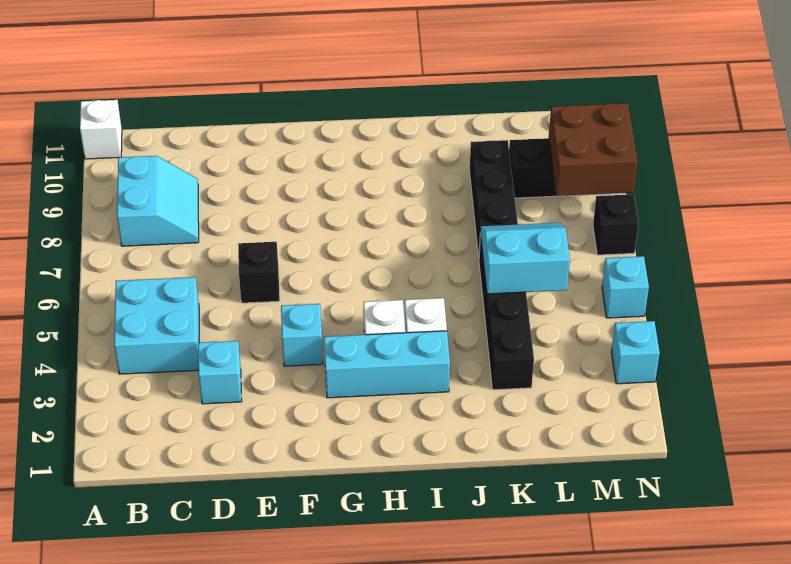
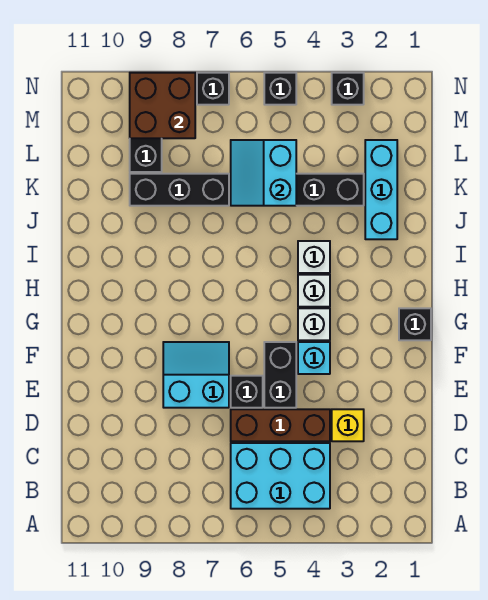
white brick A11 level 1 -> white brick G4 level 1
cyan brick B4:C5 level 1 -> cyan brick B4:C6 level 1
cyan slope B8:C9 level 1 top B -> cyan slope E7:F8 level 1 top E
cyan brick D3 level 1 -> yellow brick D3 level 1
none -> brown brick D4:D6 level 1
none -> black brick E5:F5 level 1
none -> black brick G1 level 1
cyan brick G3:I3 level 1 -> cyan brick J2:L2 level 1
cyan brick N3 level 1 -> black brick N3 level 1
cyan brick N5 level 1 -> black brick N5 level 1

